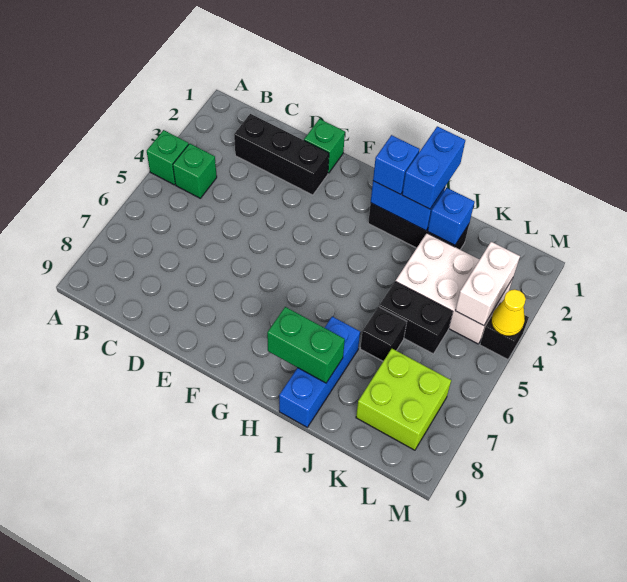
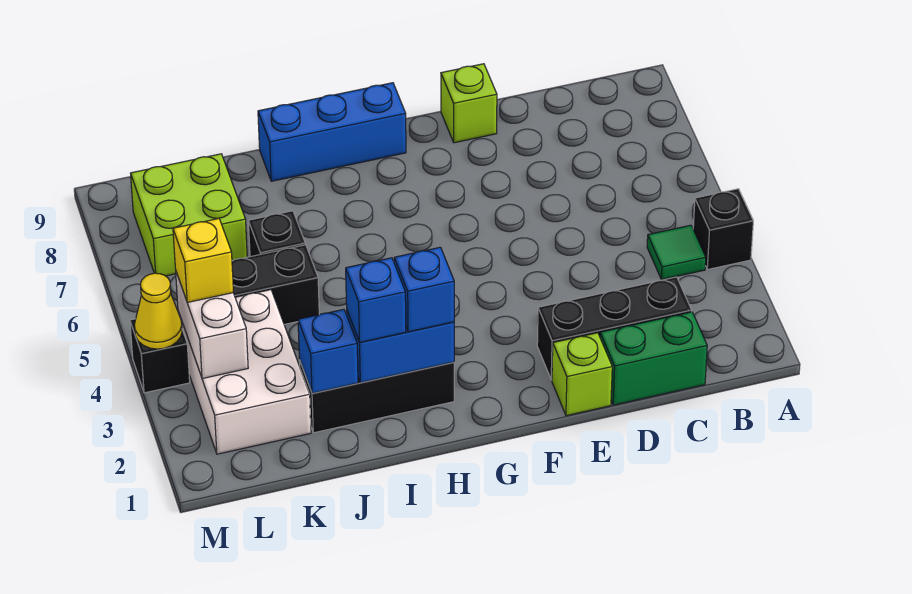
green brick A4 level 1 -> black brick A4 level 1
green brick B4 level 1 -> green tile B4 level 1
green brick E1 level 1 -> lime brick E1 level 1
none -> lime brick E9 level 1
green brick H8:I8 level 2 -> green brick C1:D1 level 1
blue brick I1:I2 level 3 -> blue brick I2 level 3
blue brick I7:I9 level 1 -> blue brick G9:I9 level 1
white brick J3:L4 level 1 -> white brick K2:L4 level 1
none -> yellow brick L4 level 3

